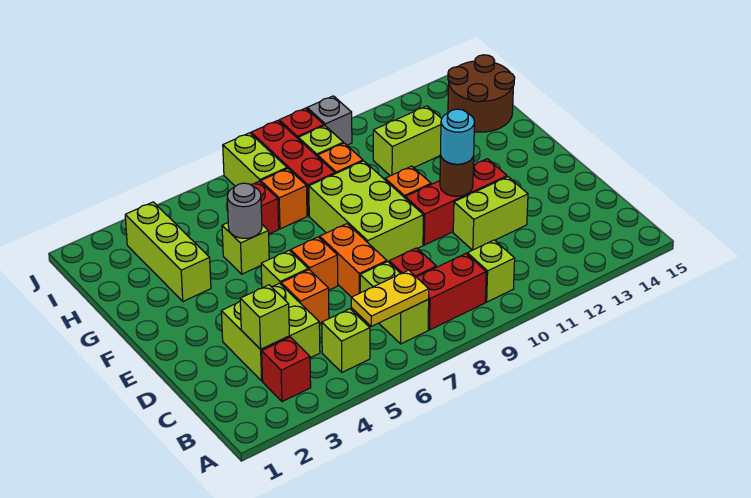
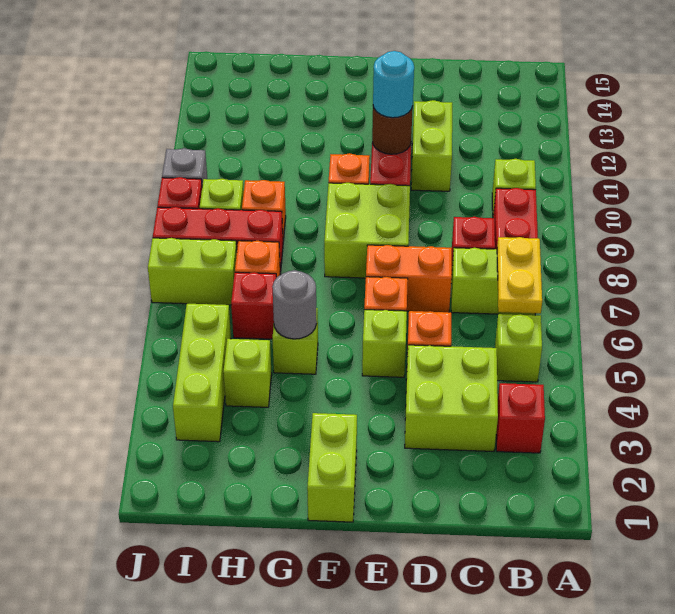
lime brick C3 level 2 -> lime brick H4 level 1
lime brick E8:G9 level 1 -> lime brick E8:F9 level 1
lime brick G3:I3 level 1 -> lime brick I3:I5 level 1
lime brick H11:H12 level 1 -> lime brick F1:F2 level 1
brown round brick H14:I15 level 1 -> none

